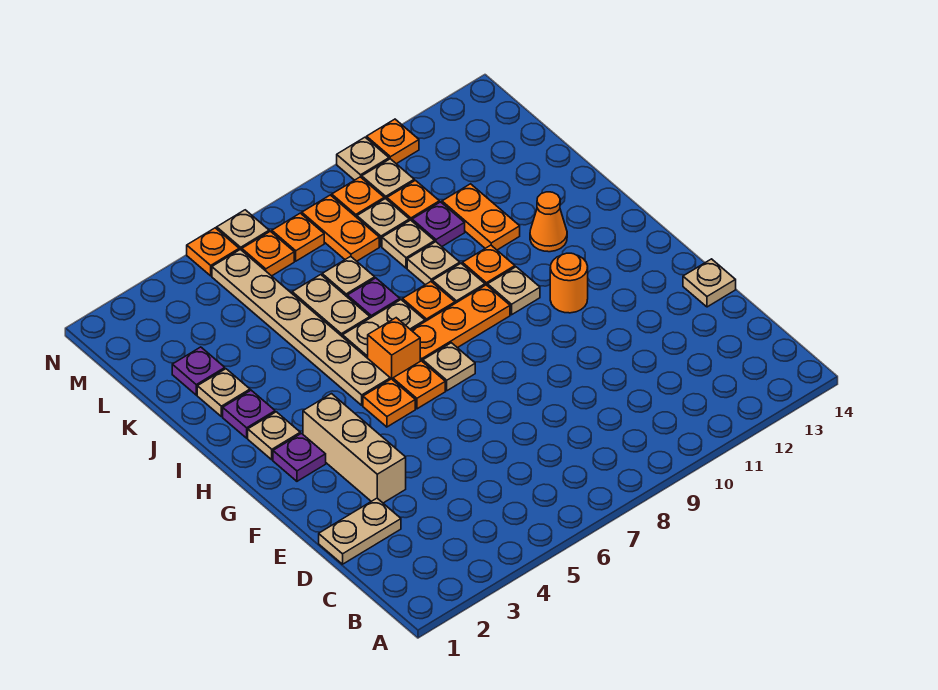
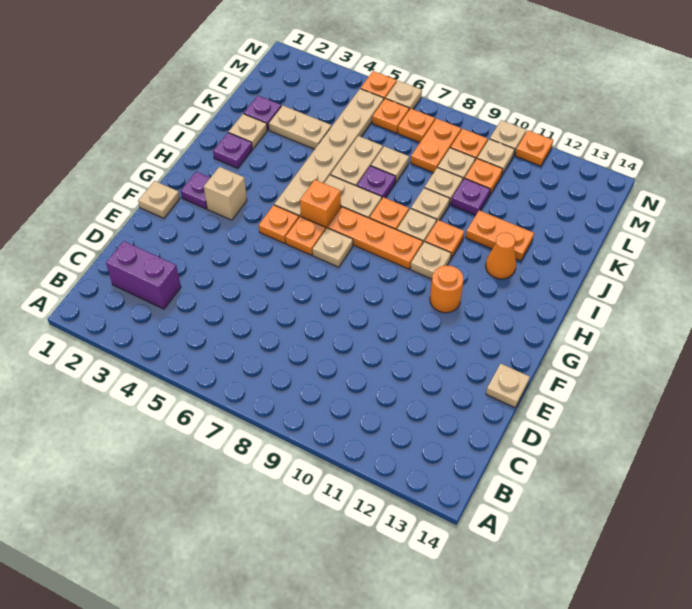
none -> purple brick C2:C3 level 1
tan plate D1:D2 level 1 -> tan plate K3:K4 level 1
tan brick E3:G3 level 1 -> tan brick G3 level 1
tan plate H2 level 1 -> tan plate F1 level 1
orange plate J11:K11 level 1 -> orange plate J11:J12 level 1

